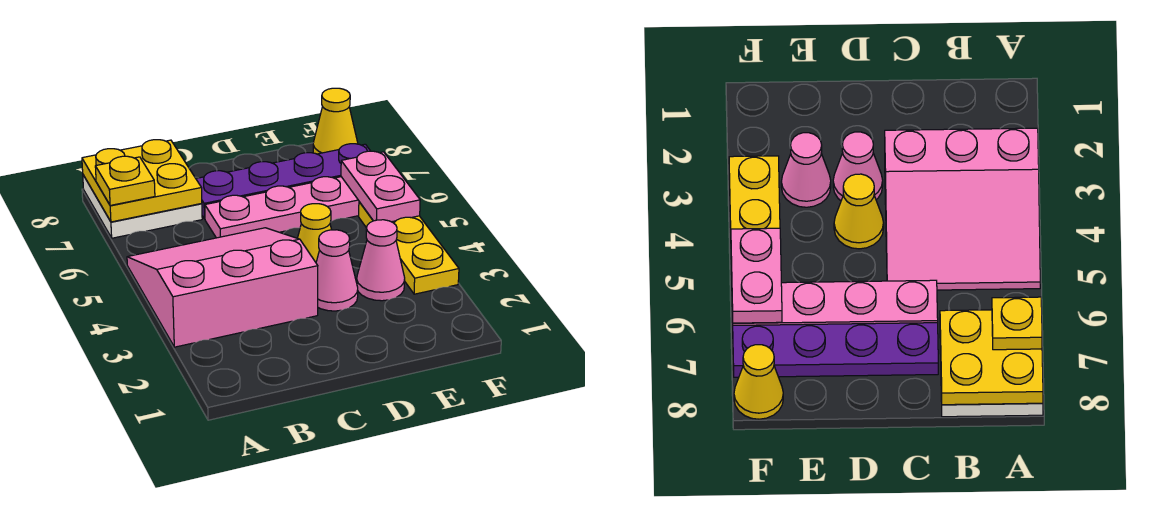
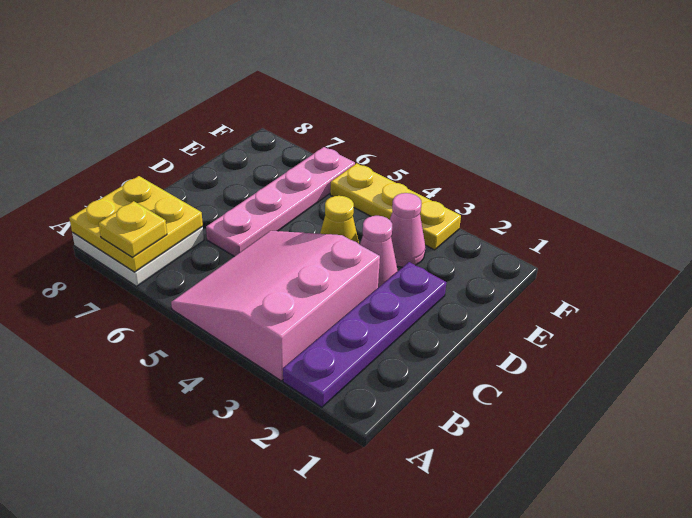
purple plate C7:F7 level 1 -> purple plate A2:D2 level 1
pink plate F5:F6 level 2 -> none
yellow cone F8 level 1 -> none

